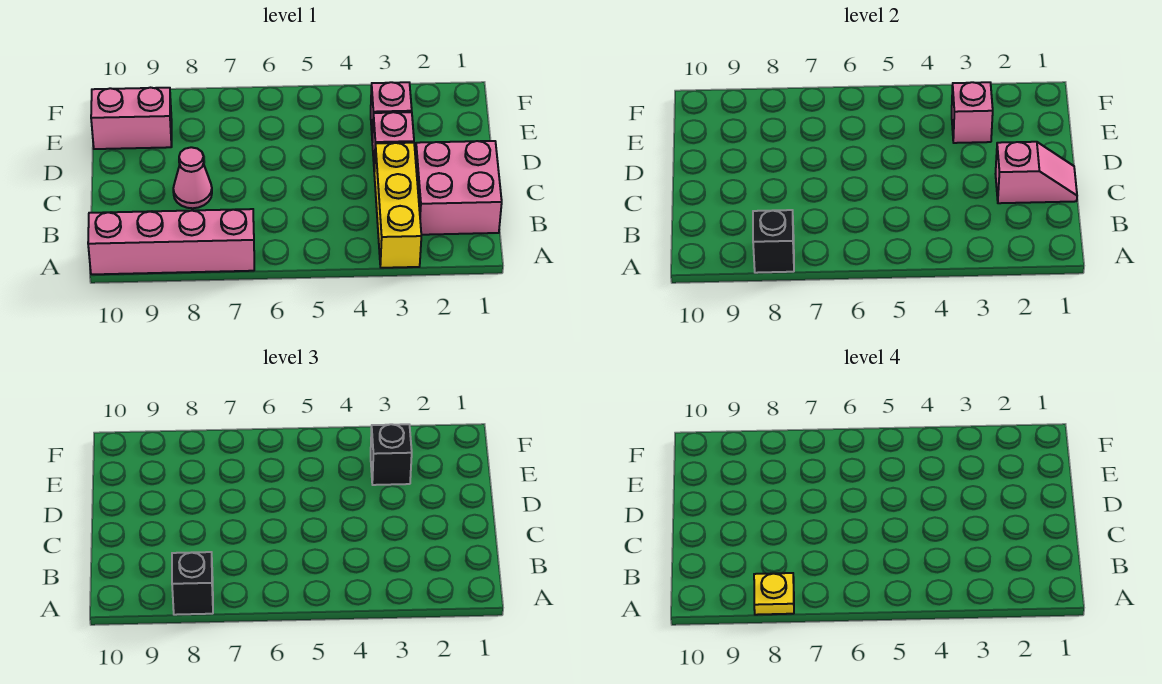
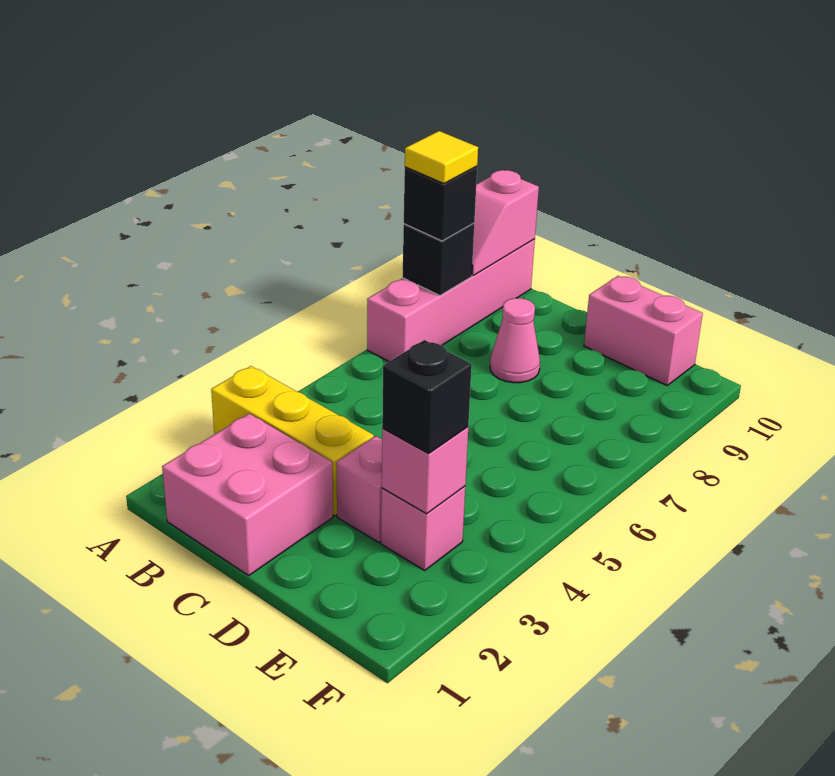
yellow plate A8 level 4 -> yellow tile A8 level 4
pink slope C1:C2 level 2 top 2 -> pink slope A9:A10 level 2 top 10
pink brick E9:E10 level 1 -> pink brick D10:E10 level 1

